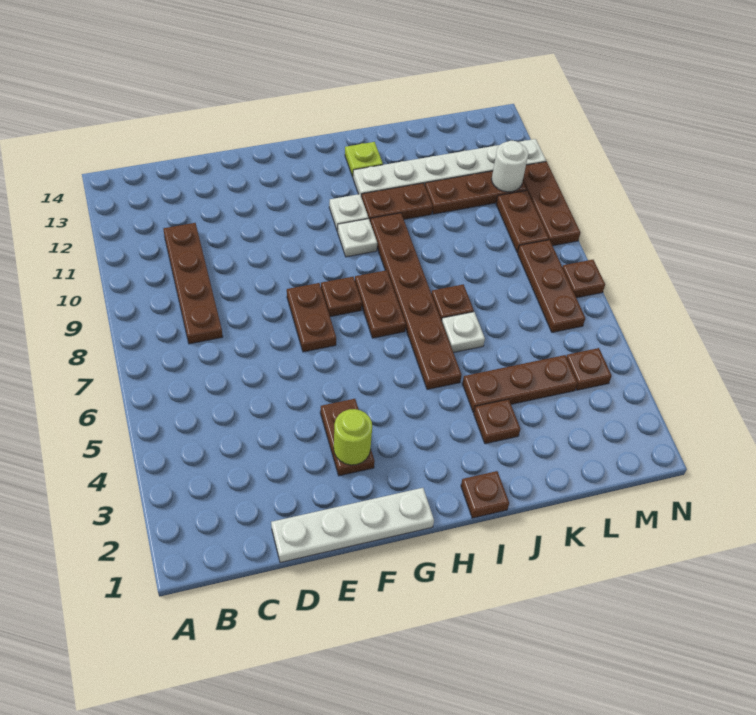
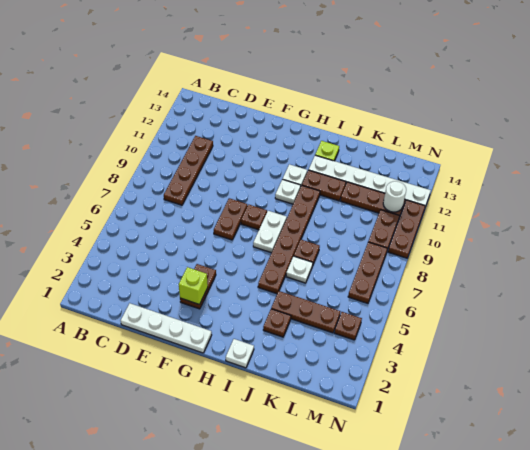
lime round brick F3 level 2 -> lime brick F3 level 2
brown plate H7:H8 level 1 -> white plate H7:H8 level 1
brown plate I1 level 1 -> white plate I1 level 1
brown plate N7 level 1 -> none

